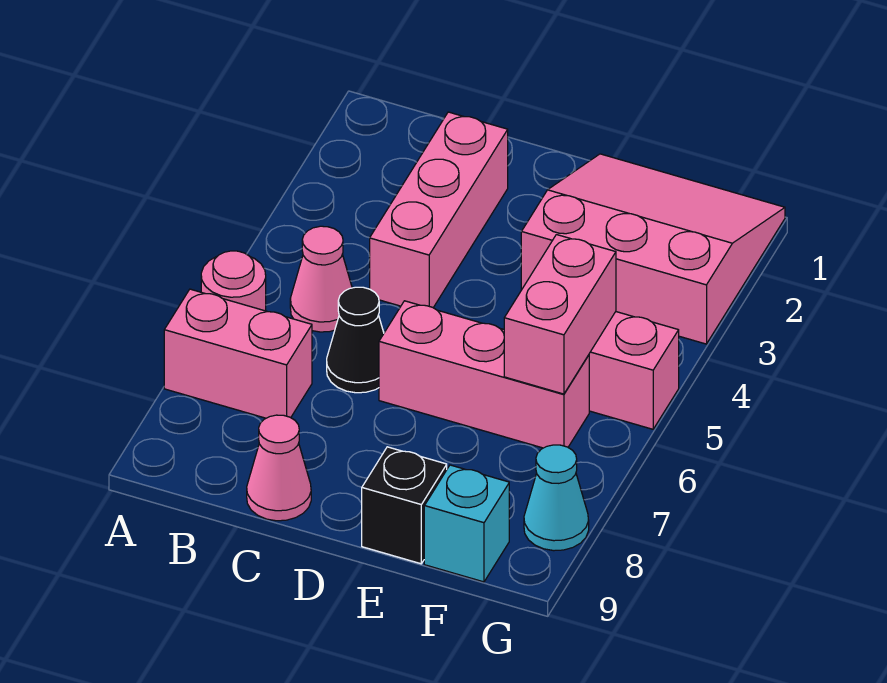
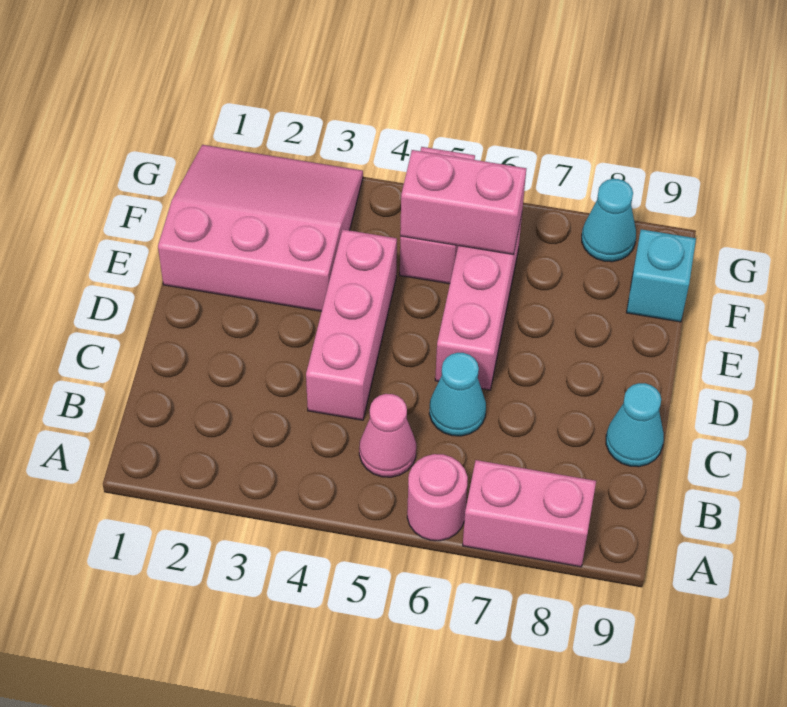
pink brick A7:B7 level 1 -> pink brick A7:A8 level 1
pink brick C2:C4 level 1 -> pink brick C4:E4 level 1
black cone C6 level 1 -> cyan cone C6 level 1
pink cone C9 level 1 -> cyan cone C9 level 1
pink slope E1:G3 level 1 top 3 -> pink slope E1:G3 level 1 top E
black brick E9 level 1 -> none

